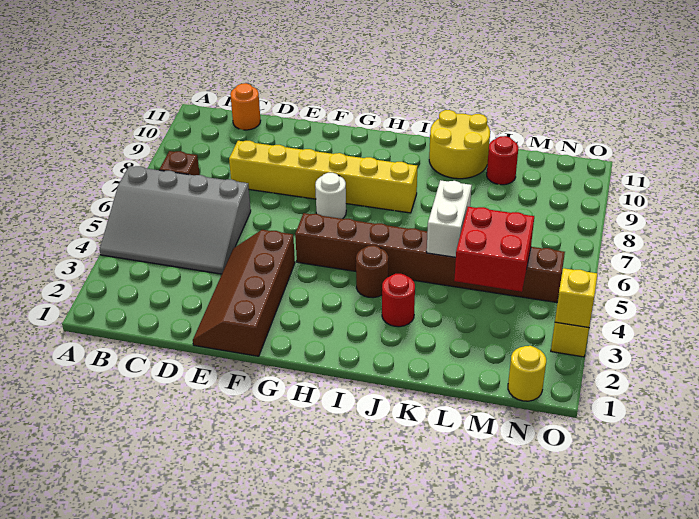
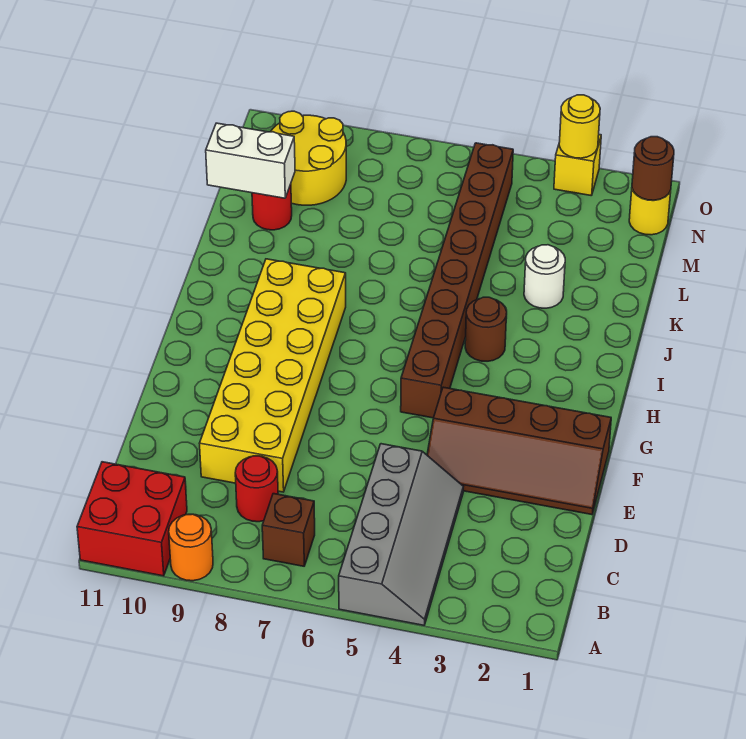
grey slope A4:D6 level 1 top 6 -> grey slope A4:D5 level 1 top 5
orange round brick C11 level 1 -> orange round brick A9 level 1
yellow brick D8:I8 level 1 -> yellow brick D8:I9 level 1
white round brick G7 level 1 -> white round brick K3 level 1
red round brick J3 level 1 -> red round brick C8 level 1
yellow round brick J10:K11 level 1 -> yellow round brick M9:N10 level 1
white brick K5:K6 level 2 -> white brick L10:L11 level 2
red brick L4:M5 level 2 -> red brick A10:B11 level 1
none -> brown round brick N1 level 2
yellow brick O3 level 2 -> yellow round brick O3 level 2

